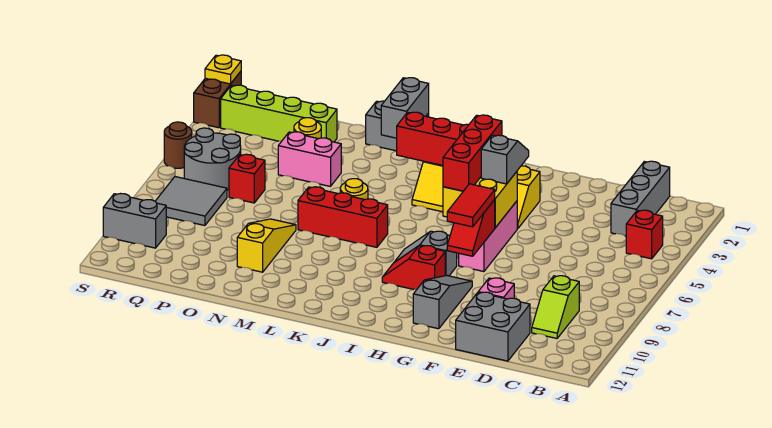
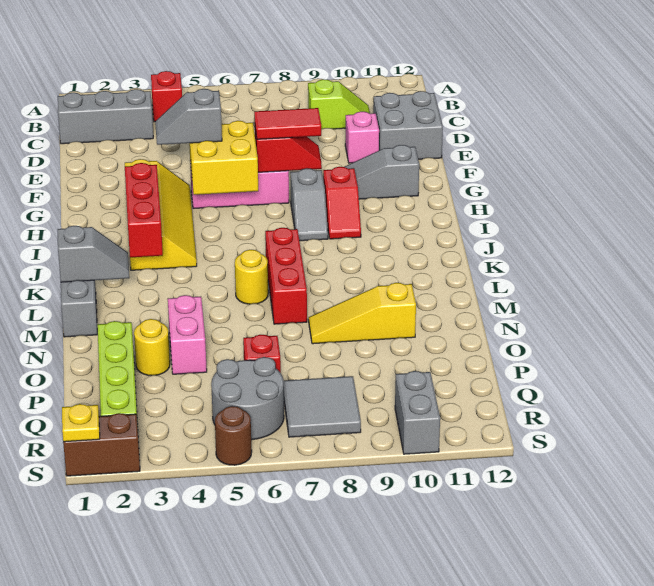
red brick H4:H6 level 3 -> none
grey brick L1:L2 level 2 -> grey slope L1:L2 level 2 top 1

